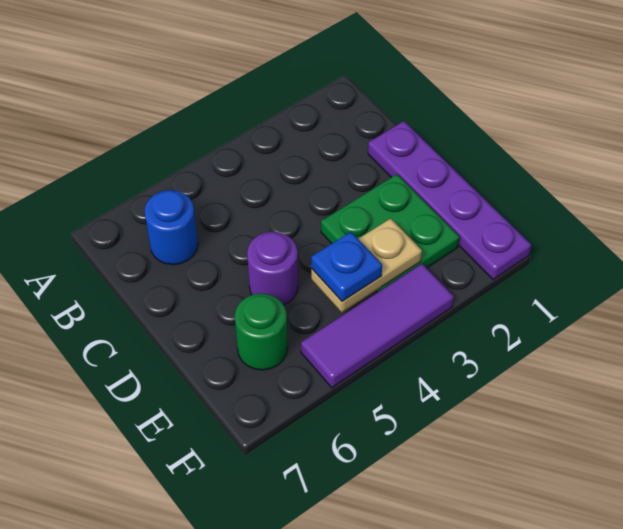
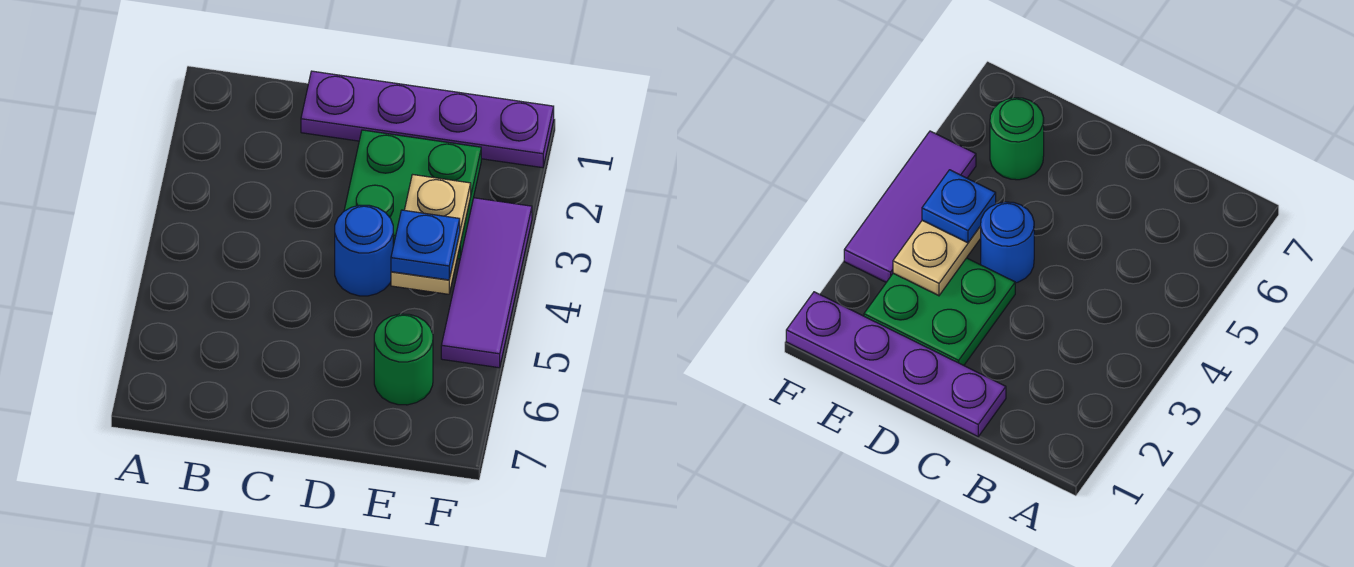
blue round brick B6 level 1 -> blue round brick D4 level 1
purple round brick D5 level 1 -> none

